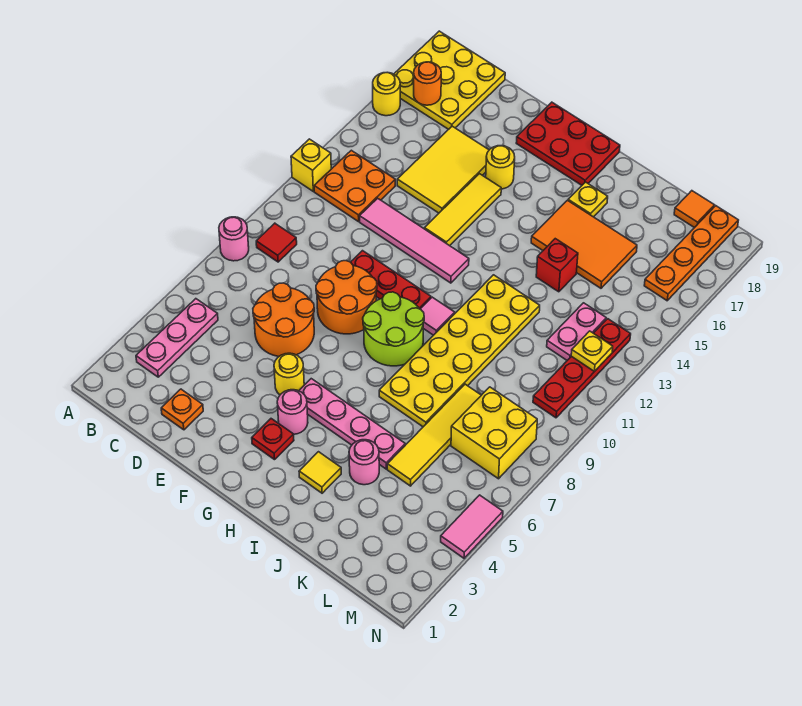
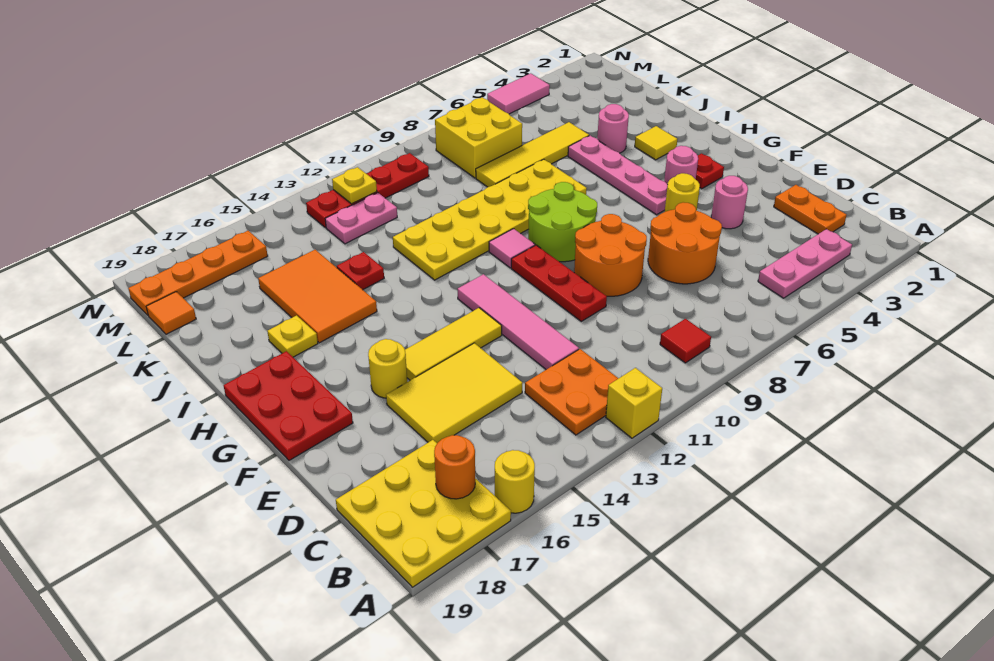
pink round brick A8 level 1 -> pink round brick E4 level 1
orange plate D2 level 1 -> orange plate C2:D2 level 1
red brick J14 level 1 -> red plate J14 level 1

